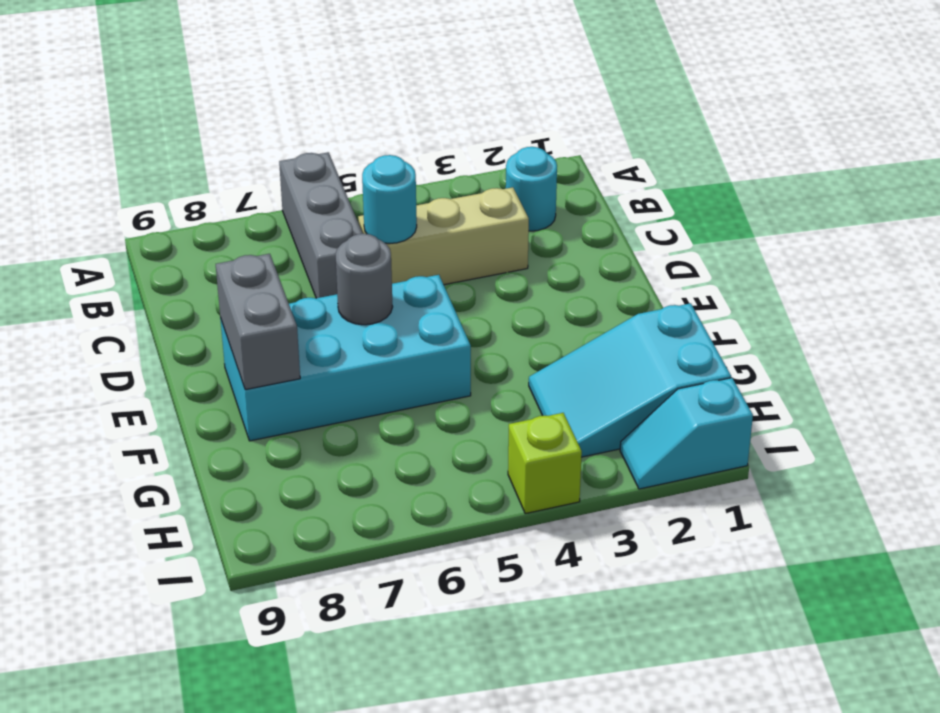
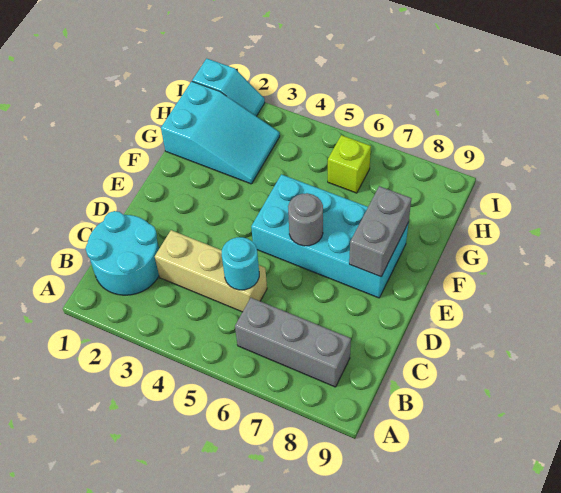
grey brick A6:C6 level 1 -> grey brick B6:B8 level 1
cyan round brick B2 level 1 -> cyan round brick B1:C2 level 1
lime brick I4 level 1 -> lime brick H6 level 1

